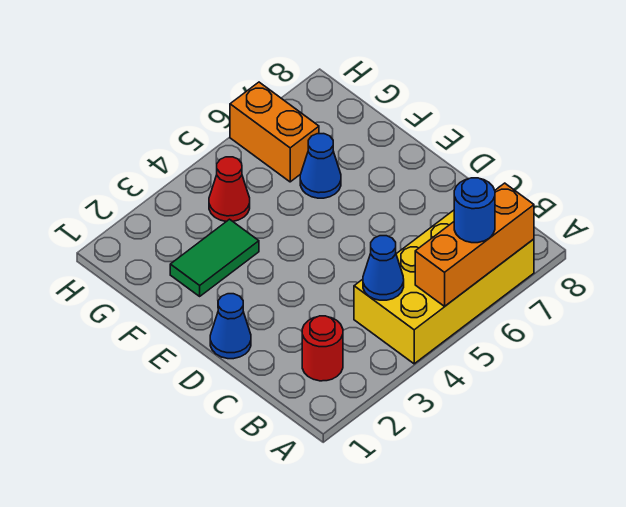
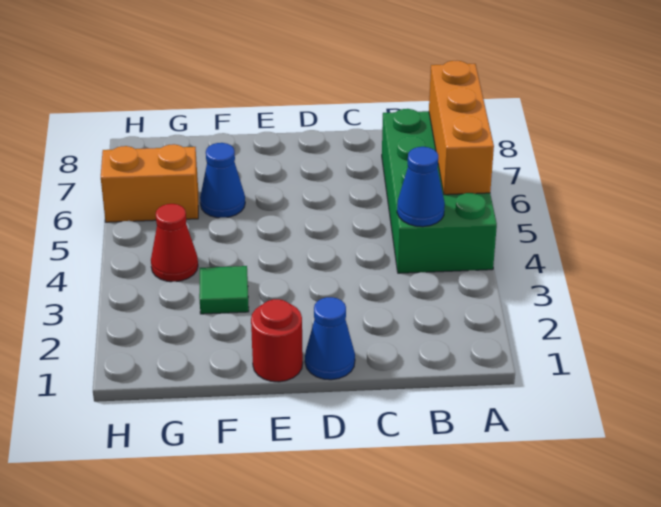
yellow brick A4:B7 level 1 -> green brick A4:B7 level 1
blue round brick A6 level 3 -> none
red round brick B2 level 1 -> red round brick E1 level 1
green tile F2:F3 level 1 -> green tile F3 level 1

